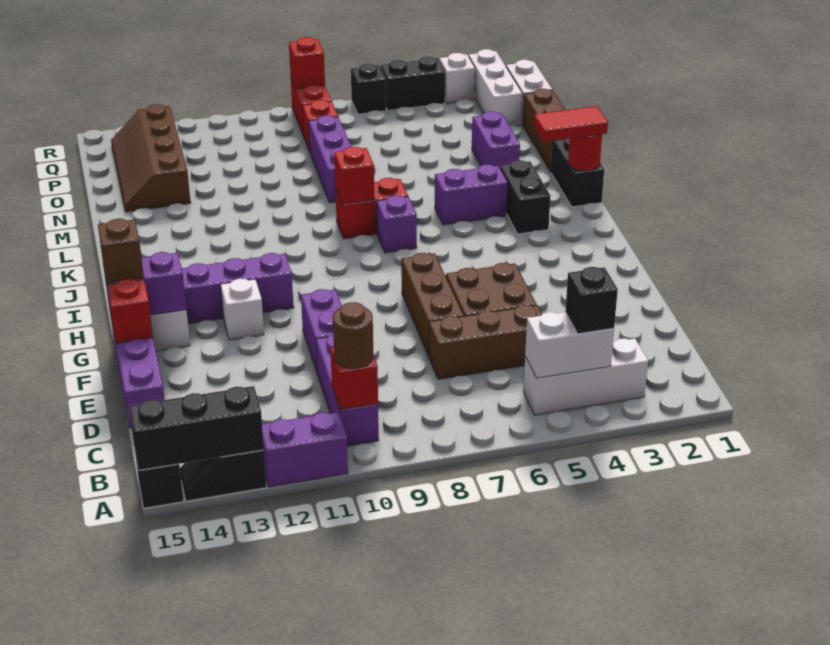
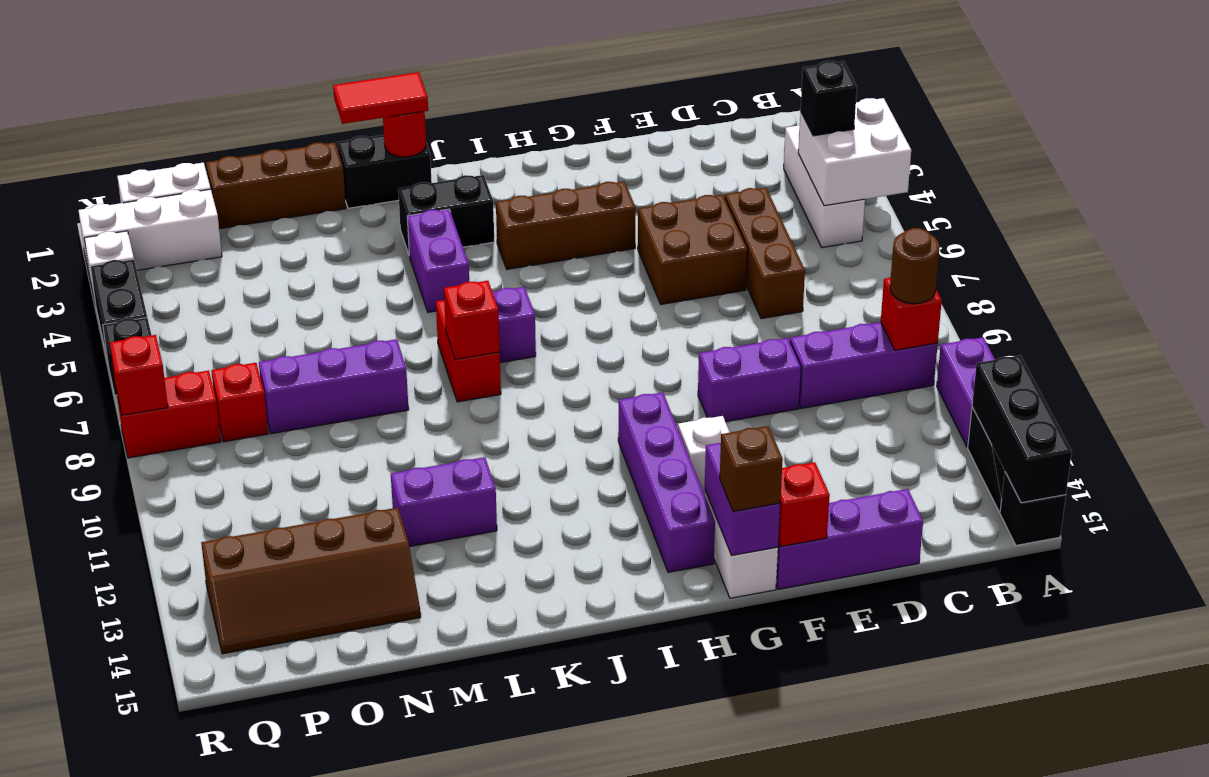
white brick B4:B5 level 2 -> white brick A4:B5 level 2
brown brick E7:G7 level 1 -> brown brick G4:I4 level 1
red tile K1:K2 level 3 -> red tile K1:L1 level 3
purple brick M3:N3 level 1 -> purple brick L12:M12 level 1

